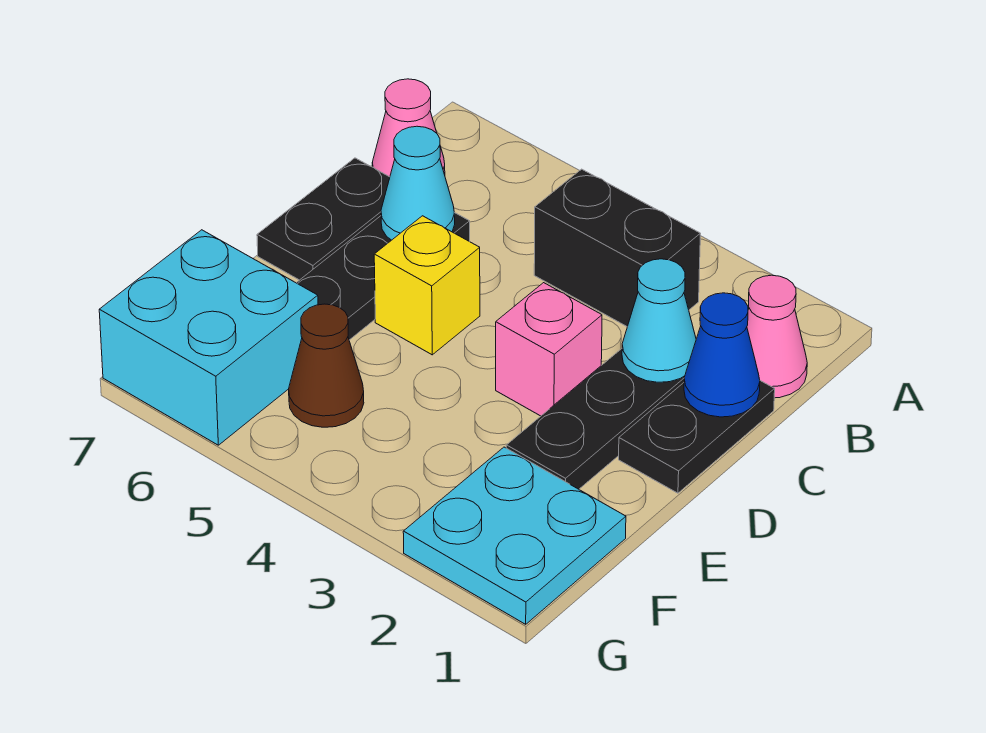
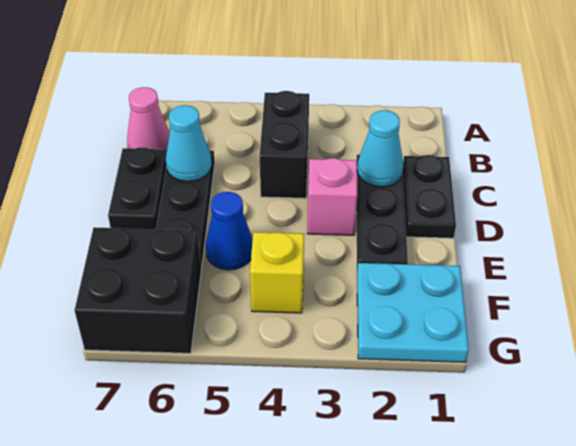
pink cone B1 level 1 -> none
black brick B3:B4 level 1 -> black brick B4:C4 level 1
blue cone C1 level 2 -> blue cone E5 level 1
yellow brick D5 level 1 -> yellow brick F4 level 1
brown cone F5 level 1 -> none
cyan brick F6:G7 level 1 -> black brick F6:G7 level 1

